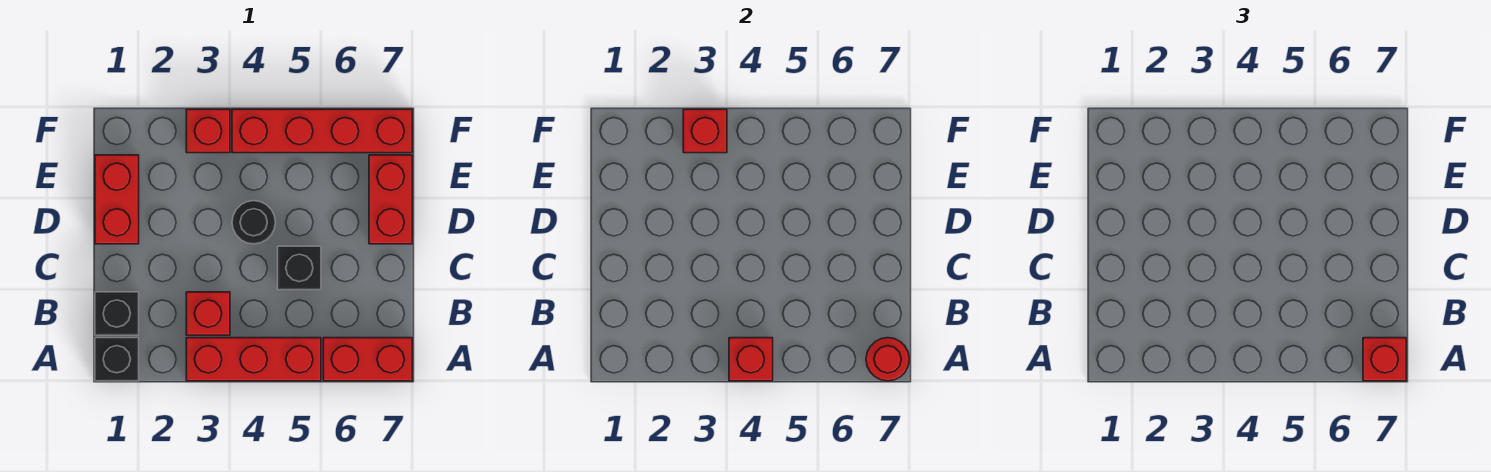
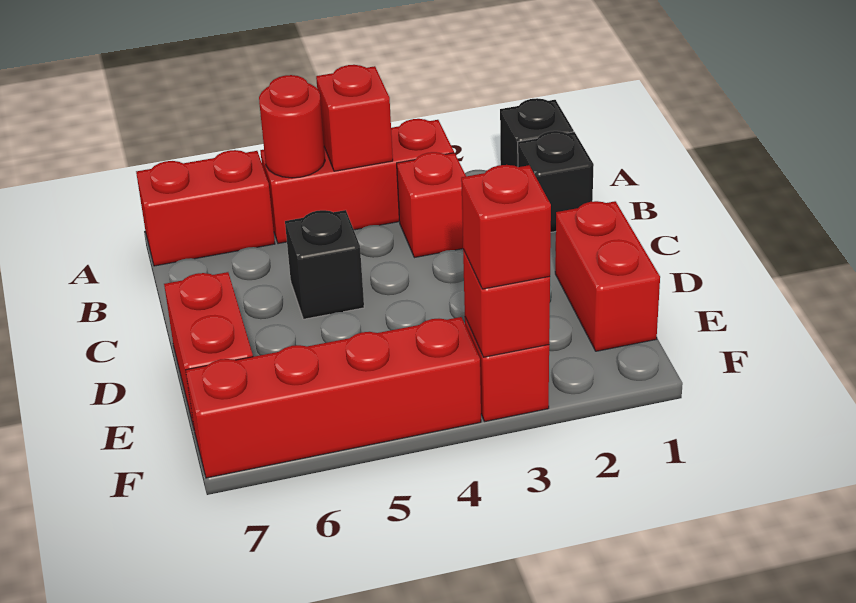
red round brick A7 level 2 -> red round brick A5 level 2
red brick A7 level 3 -> red brick F3 level 3
black round brick D4 level 1 -> none

